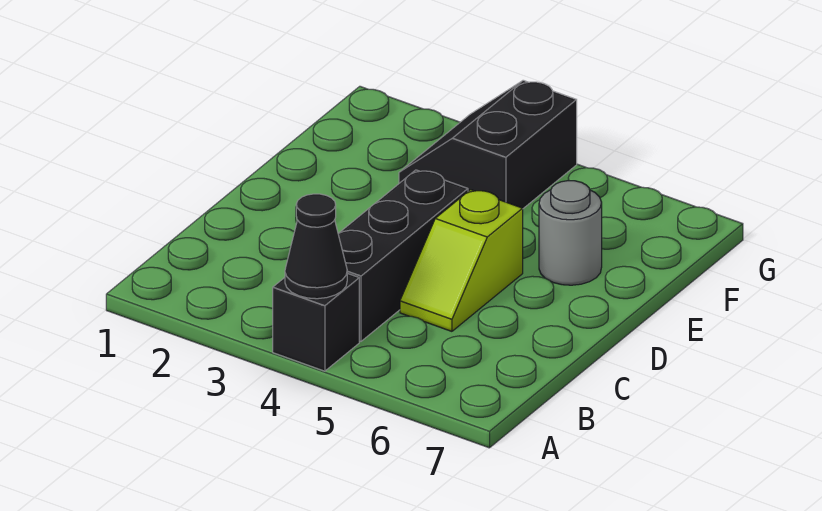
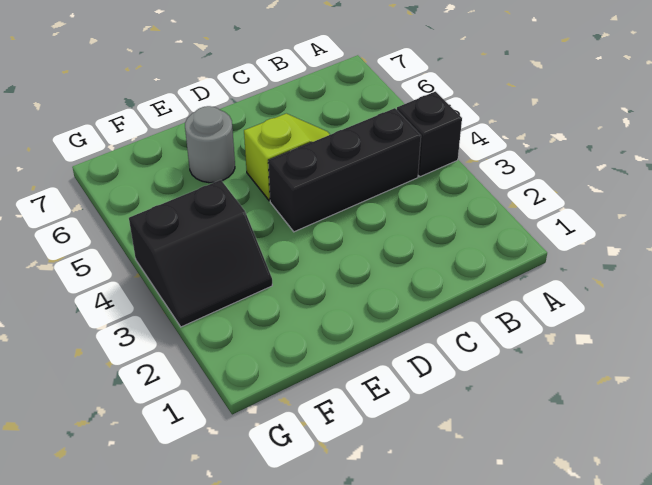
black cone A4 level 2 -> none

